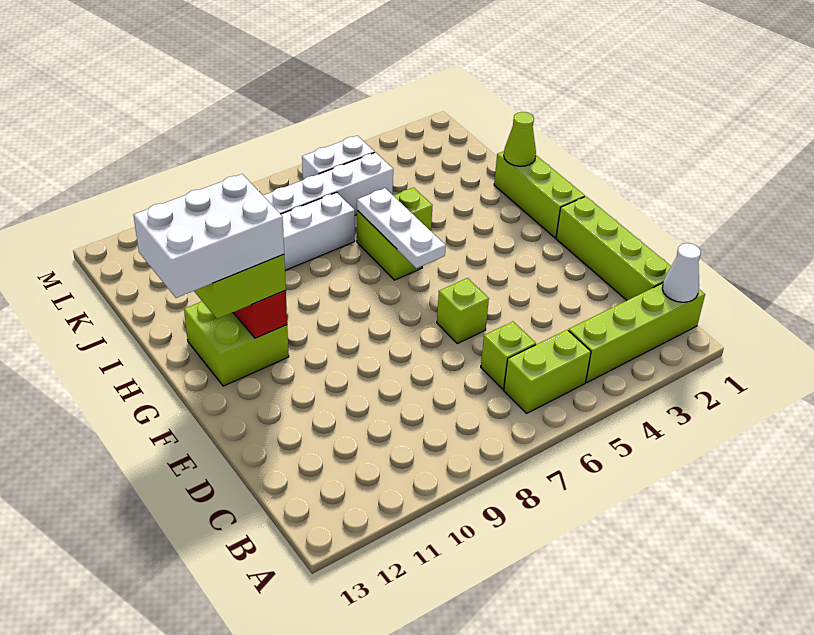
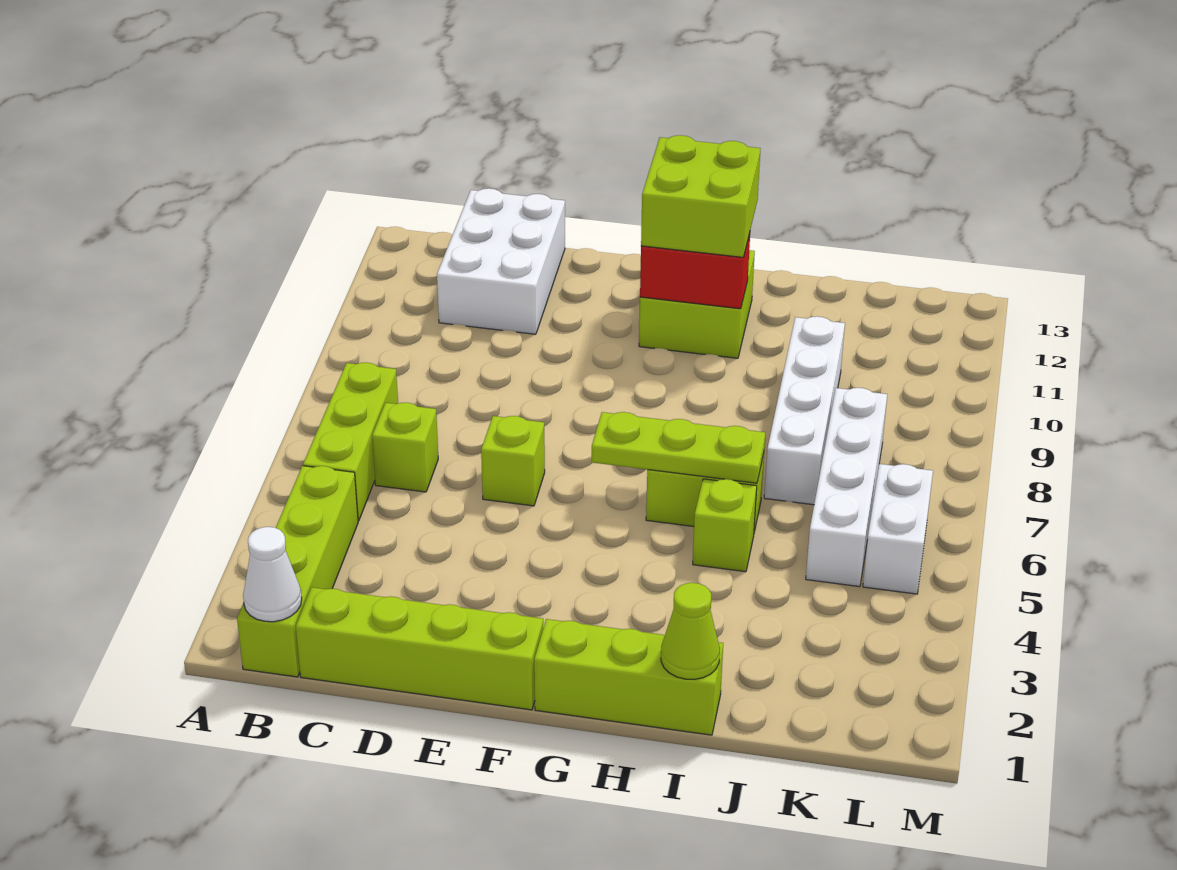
lime brick B5:B6 level 1 -> lime brick B5:B7 level 1
white plate G6:I6 level 2 -> lime plate G6:I6 level 2
white brick G11:H13 level 4 -> white brick C11:D13 level 1

